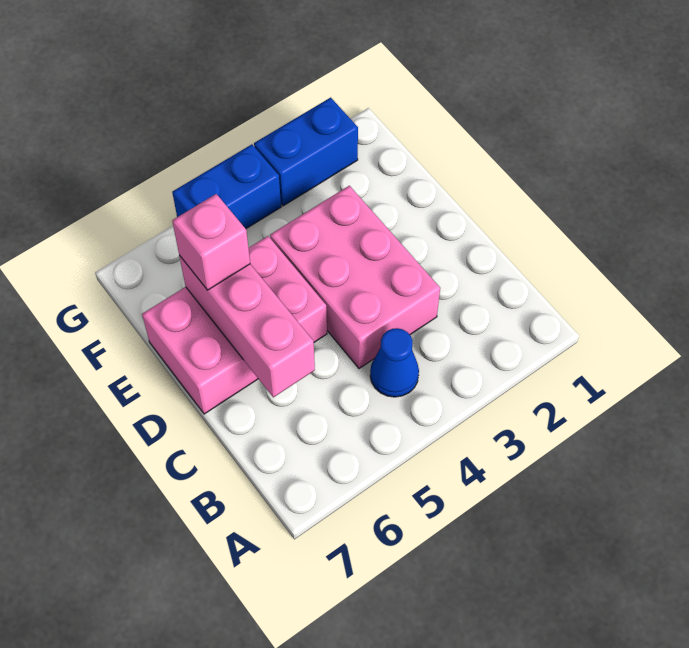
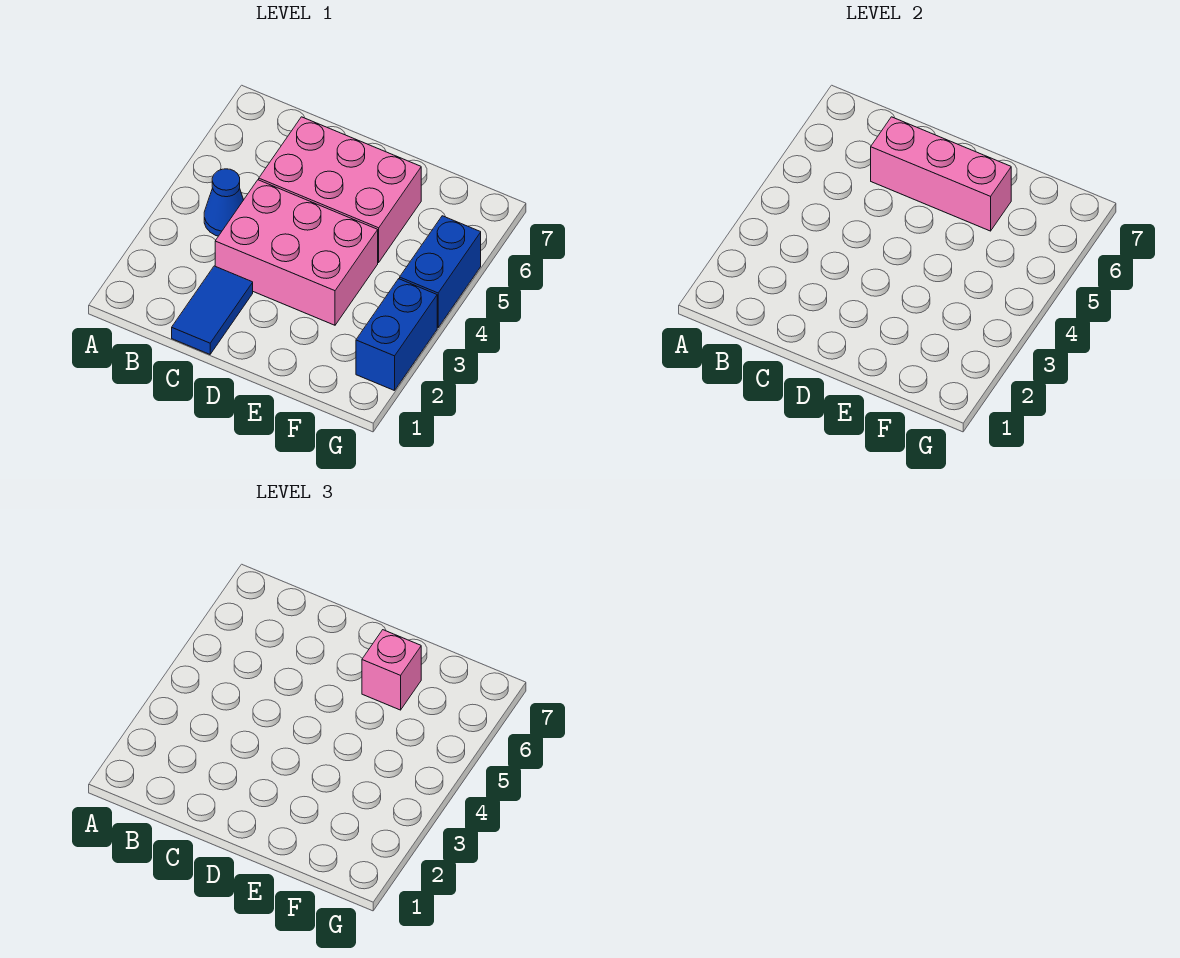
none -> blue tile C1:C2 level 1
pink brick D5:E7 level 1 -> pink brick C5:E6 level 1

